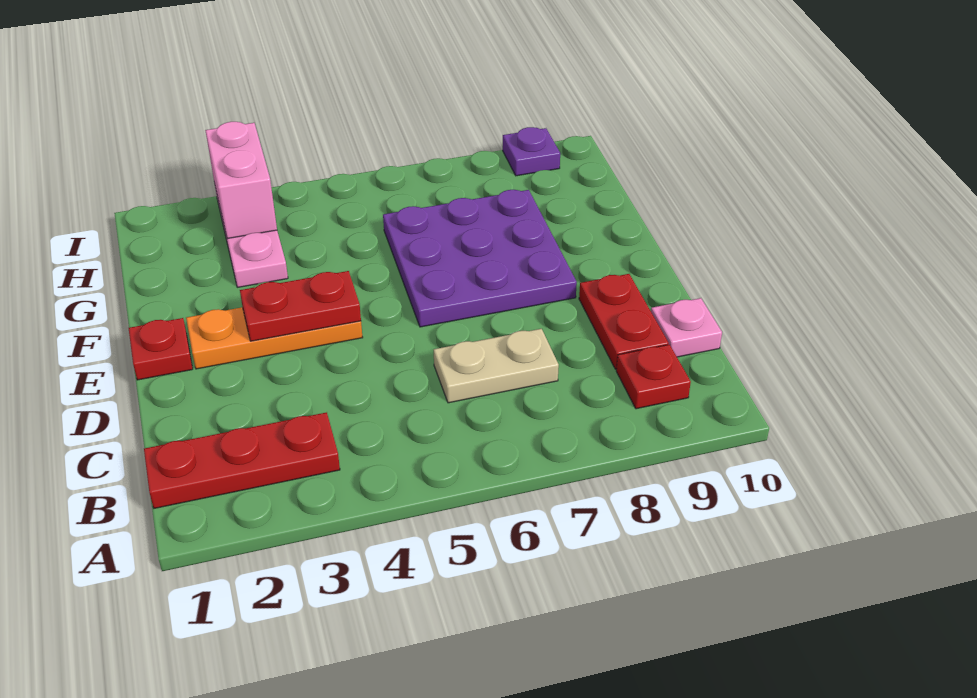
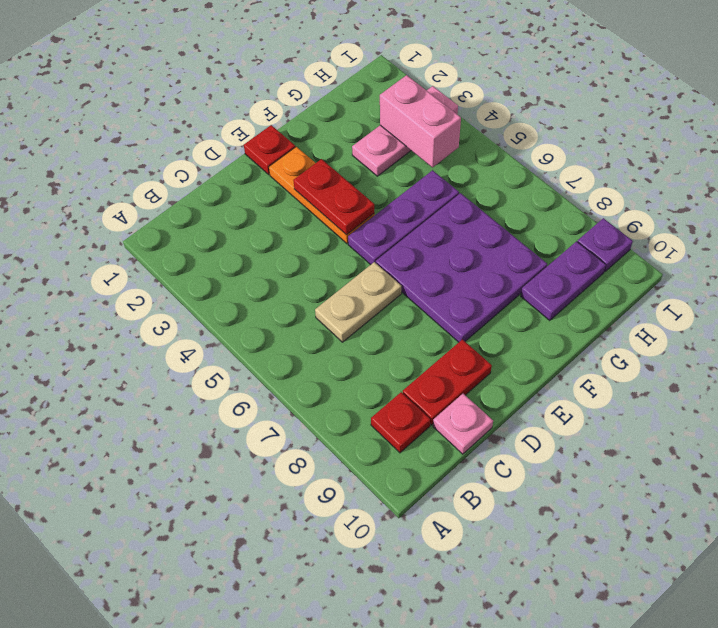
red plate B1:B3 level 1 -> none
tan plate C6:C7 level 1 -> tan plate C6:D6 level 1
none -> purple plate E5:G5 level 1
none -> purple plate G9:H9 level 1
pink brick H3:I3 level 2 -> pink brick H3:H4 level 2

